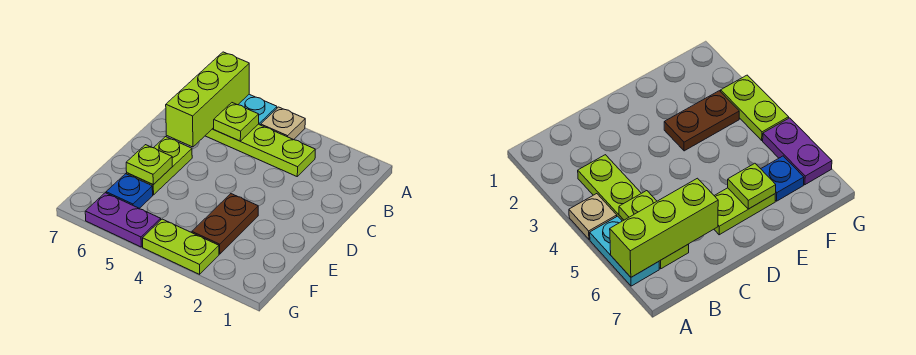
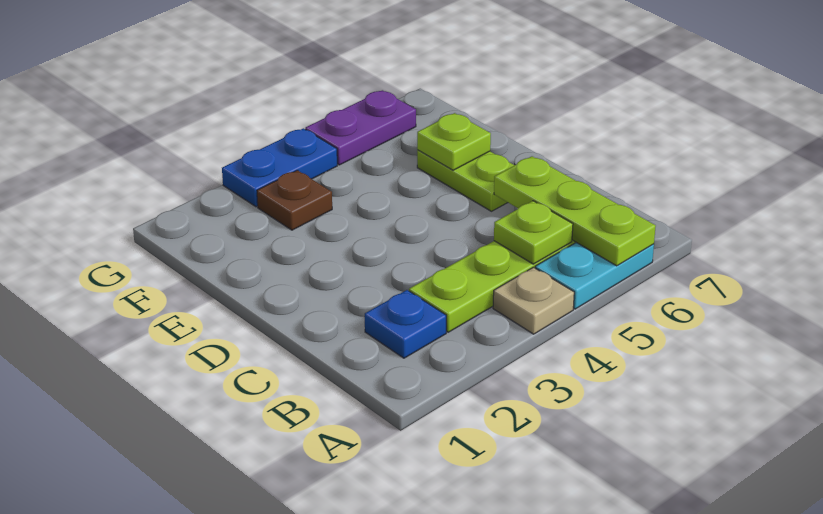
lime brick A6:C6 level 2 -> lime plate A6:C6 level 2
brown plate E3:F3 level 1 -> brown plate F3 level 1
blue plate F6 level 1 -> blue plate B2 level 1
lime plate G3:G4 level 1 -> blue plate G3:G4 level 1

